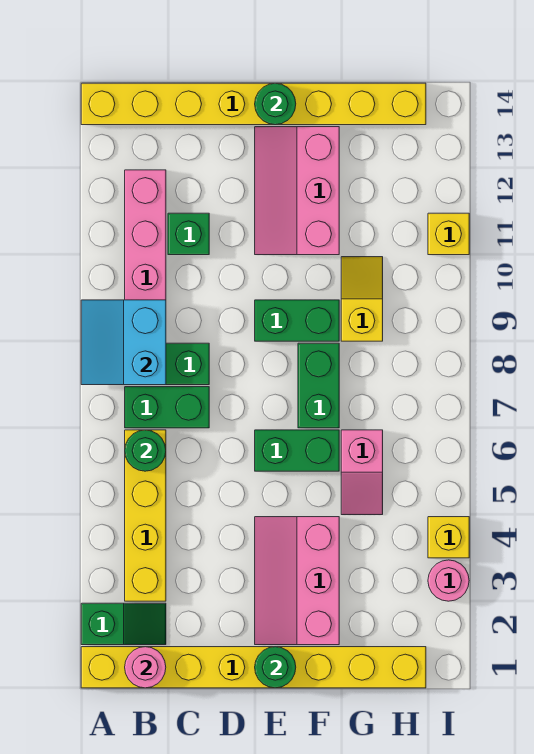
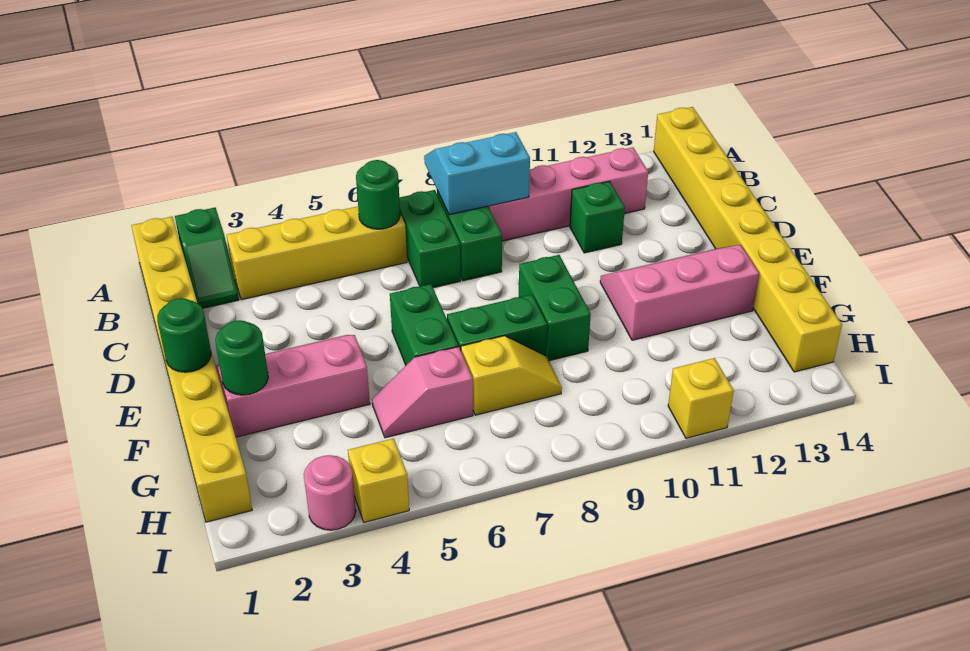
pink round brick B1 level 2 -> none
green round brick E14 level 2 -> green round brick F2 level 2
yellow slope G9:G10 level 1 top 9 -> yellow slope G7:G8 level 1 top 7

